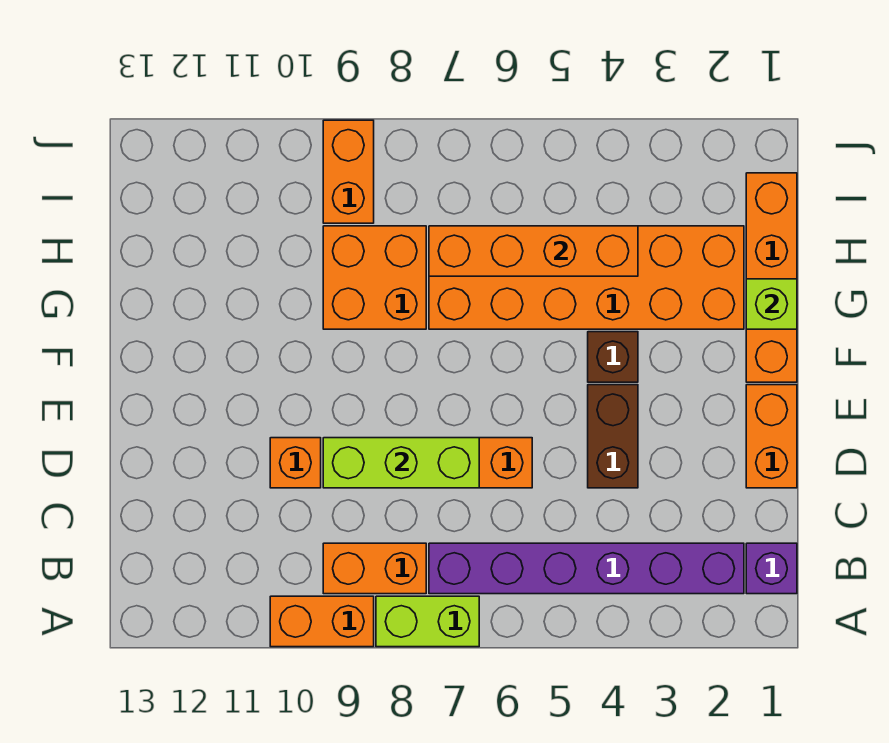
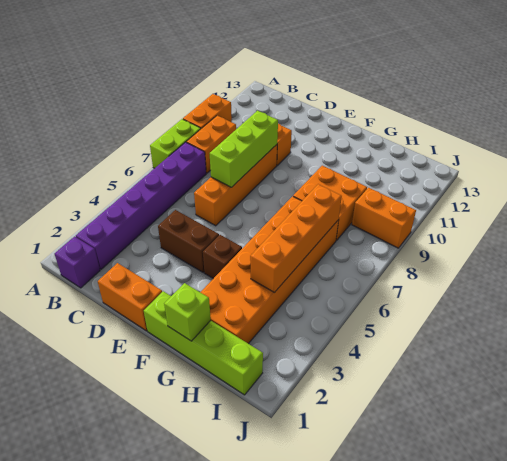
orange brick F1:I1 level 1 -> lime brick F1:I1 level 1

